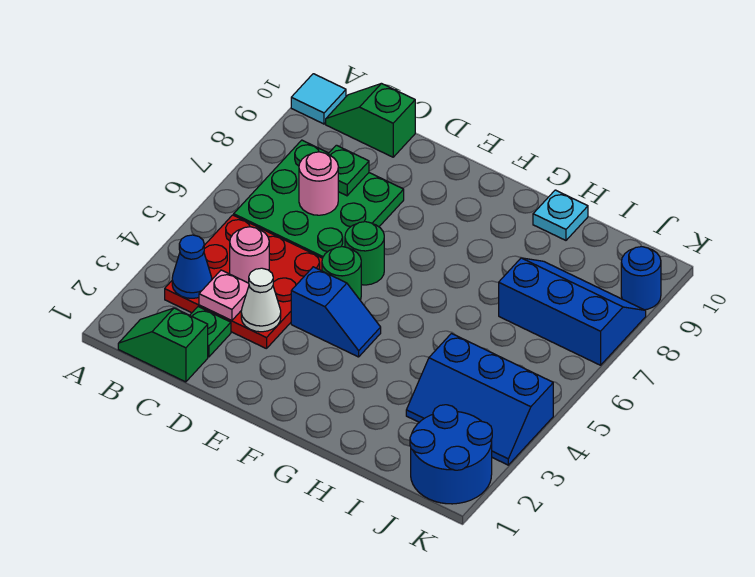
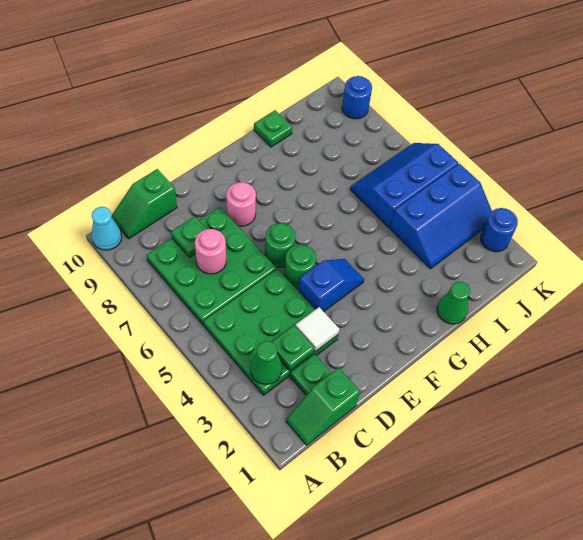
cyan tile A10 level 1 -> cyan cone A10 level 1
red plate B3:D5 level 1 -> green plate B3:D5 level 1
blue cone B3 level 2 -> green cone B3 level 2
pink plate C3 level 2 -> green plate C3 level 2
pink round brick C4 level 2 -> pink round brick E8 level 1
white cone D3 level 2 -> white tile D3 level 2
none -> green cone H1 level 1
cyan plate H10 level 1 -> green plate H10 level 1
blue slope I7:K8 level 1 top 7 -> blue slope I5:K6 level 1 top 5
blue round brick J1:K2 level 1 -> blue round brick K2 level 1

